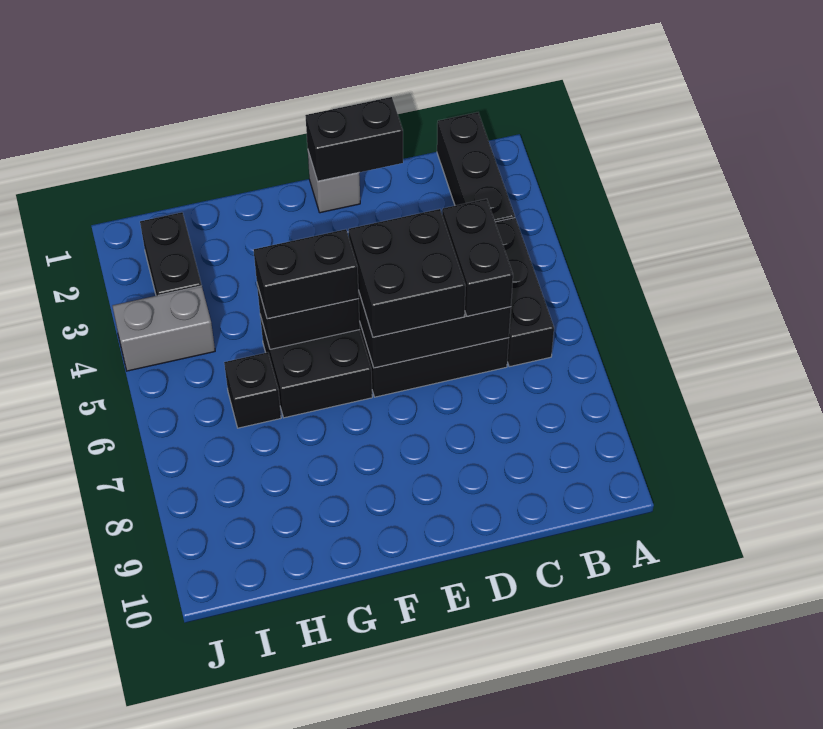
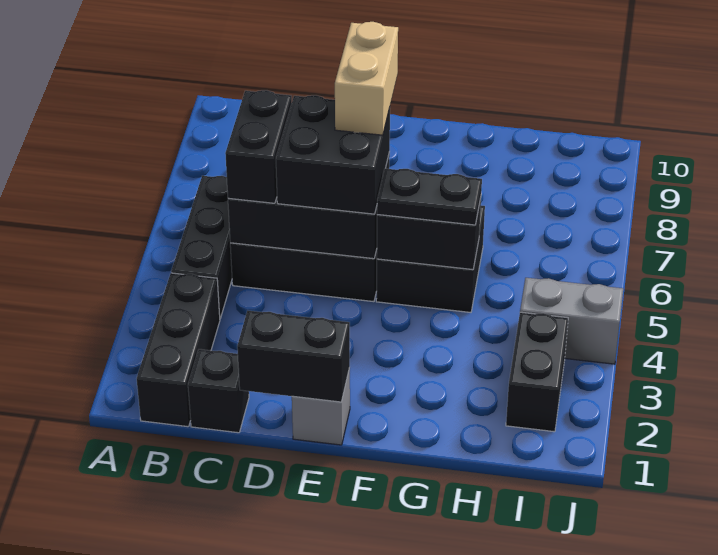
none -> tan brick E6:E7 level 4
black brick F5:G5 level 3 -> black plate F5:G5 level 3
black brick H6 level 1 -> black brick C1 level 1

